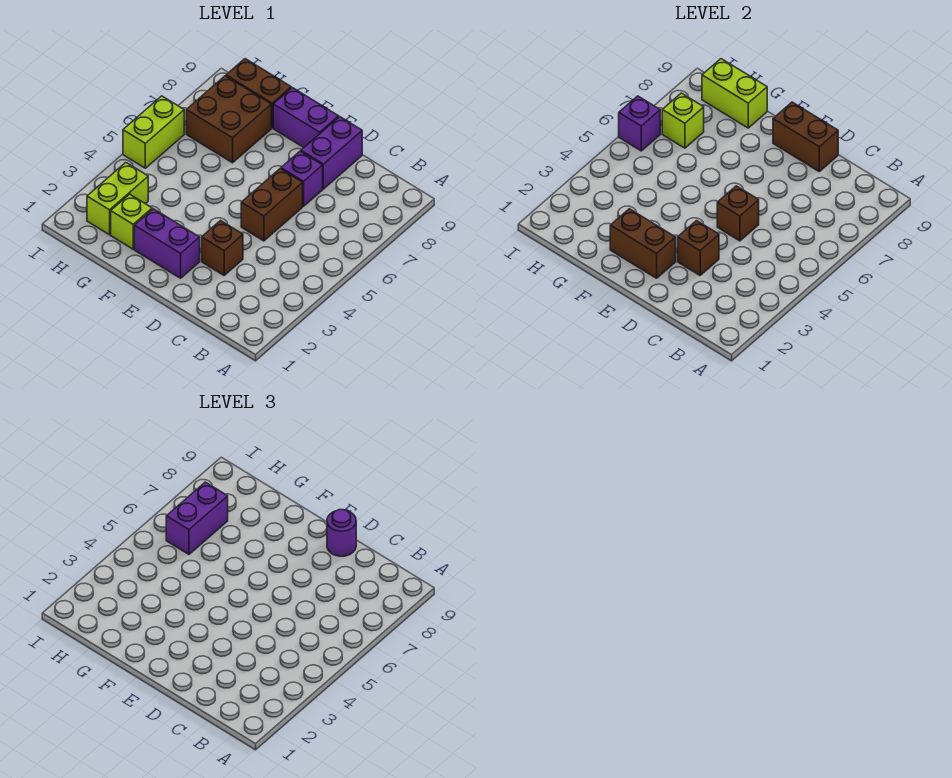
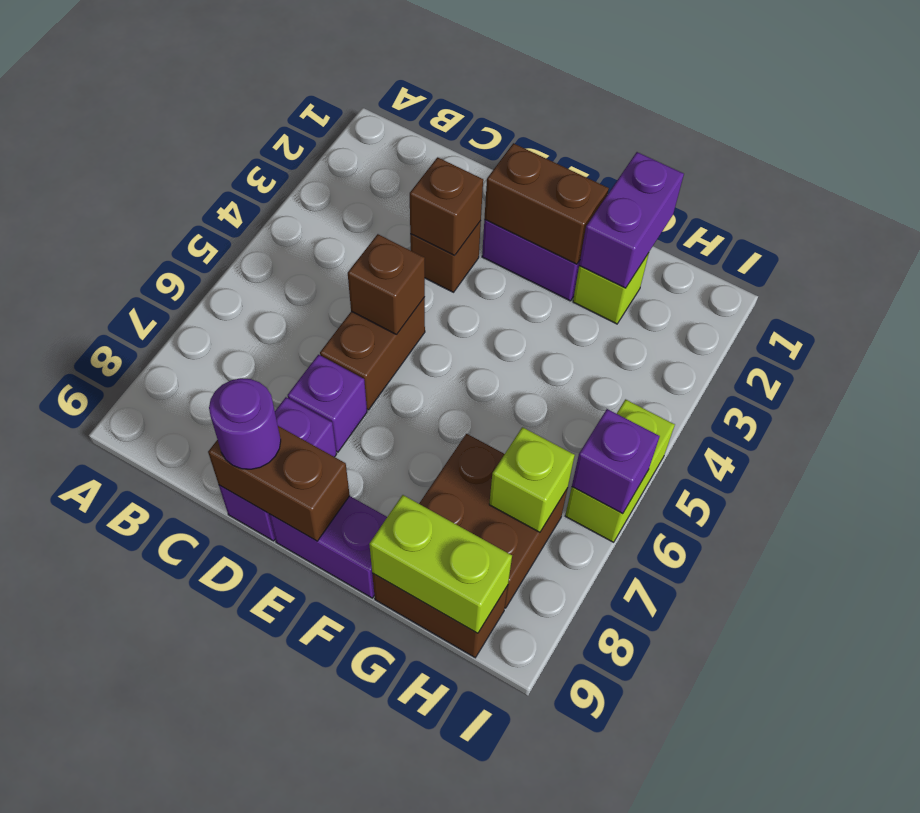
lime brick H2:H3 level 1 -> none
purple brick H6:H7 level 3 -> purple brick G1:G2 level 2

